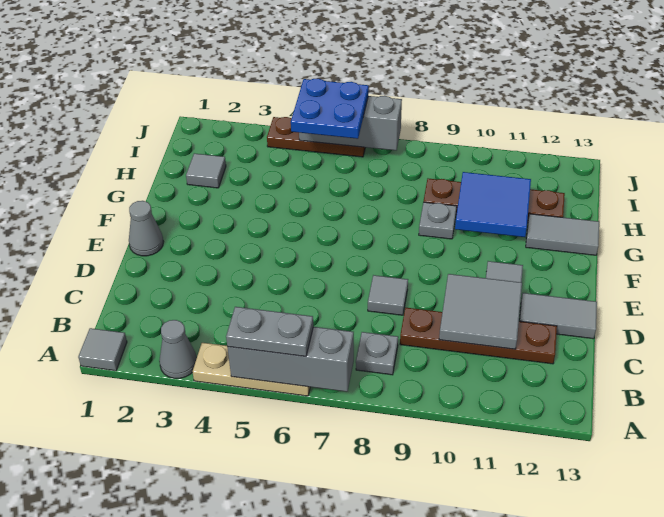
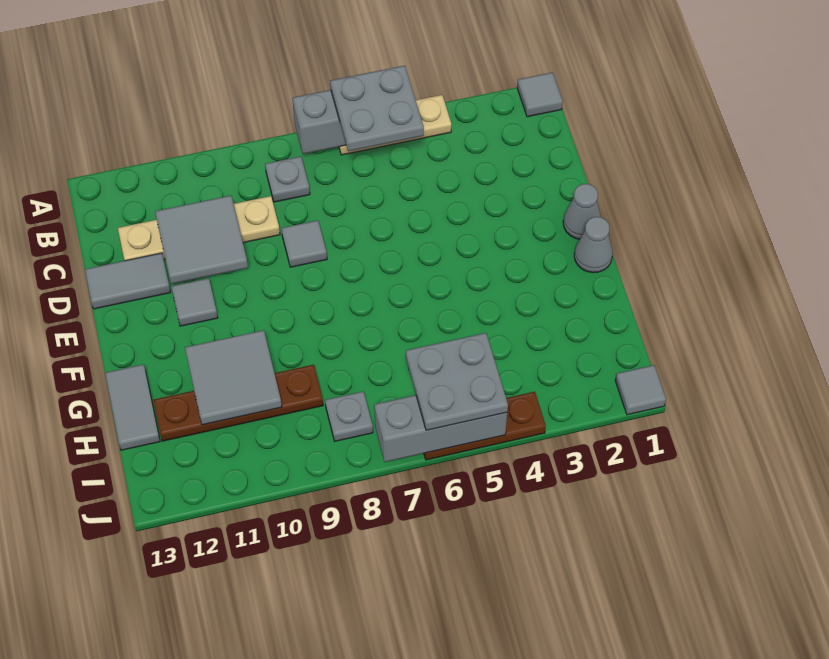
grey cone A3 level 1 -> grey cone F1 level 1
grey plate A5:A6 level 3 -> grey plate A5:B6 level 3
brown plate C9:C12 level 1 -> tan plate C9:C12 level 1
grey plate G9 level 1 -> grey plate I8 level 1
blue tile G10:H11 level 2 -> grey tile G10:H11 level 2
grey tile G12:G13 level 1 -> grey tile G13:H13 level 1
grey tile H2 level 1 -> grey tile J1 level 1
blue plate I5:J6 level 3 -> grey plate I5:J6 level 3

